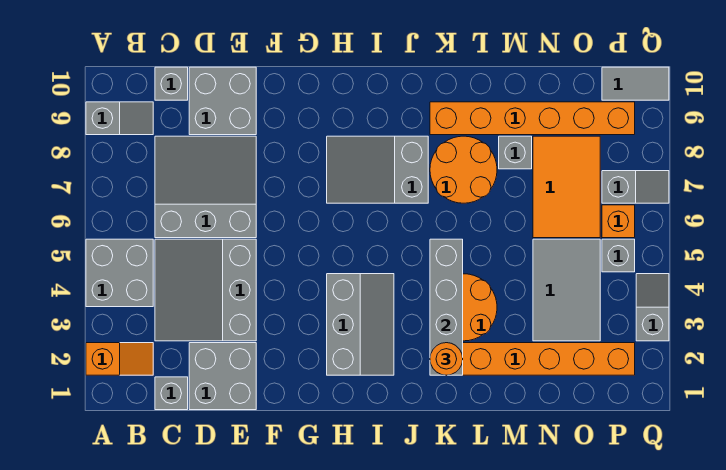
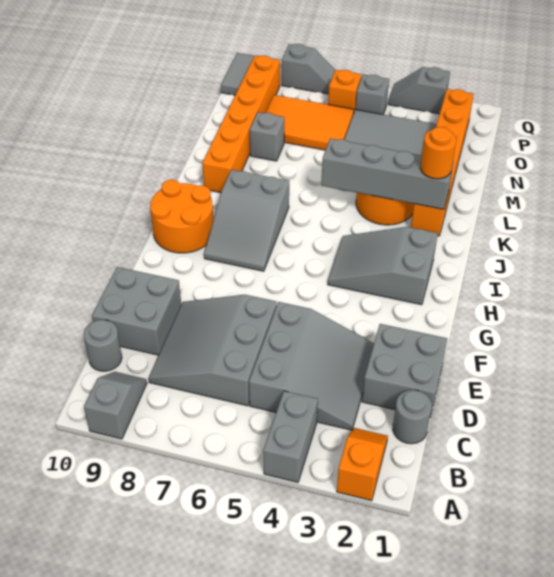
grey brick A4:B5 level 1 -> grey brick A4:B4 level 1
grey brick C1 level 1 -> grey round brick C1 level 1
grey slope C3:E5 level 1 top E -> grey slope C3:E5 level 1 top 5
grey brick C10 level 1 -> grey round brick C10 level 1
grey slope H2:I4 level 1 top H -> grey slope H2:I4 level 1 top 2
orange round brick K7:L8 level 1 -> orange round brick H9:I10 level 1
grey slope P7:Q7 level 1 top P -> grey slope Q7:Q8 level 1 top 8

